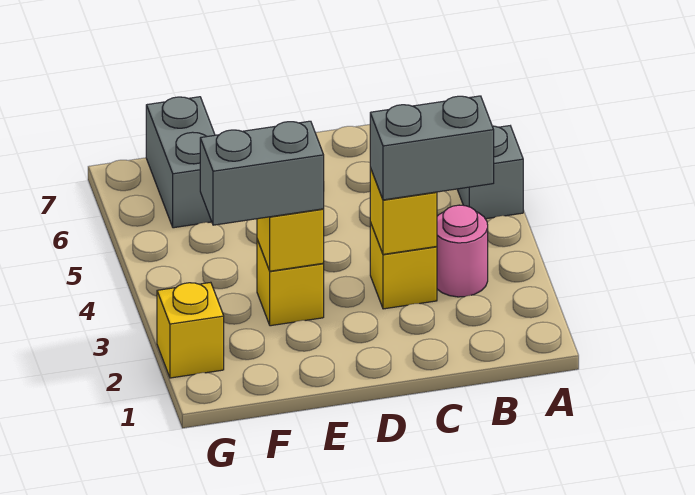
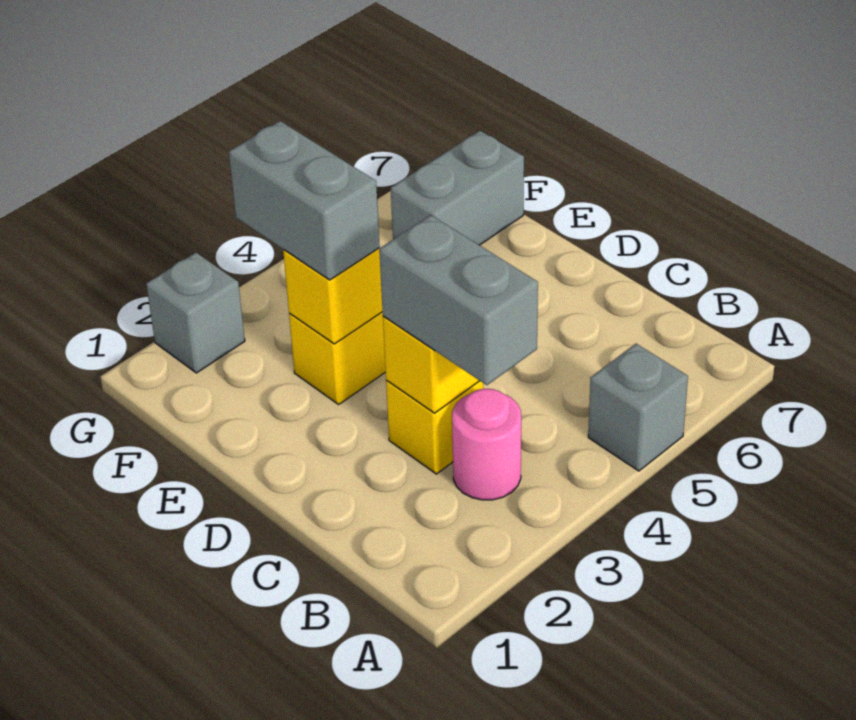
yellow brick G2 level 1 -> grey brick G2 level 1

